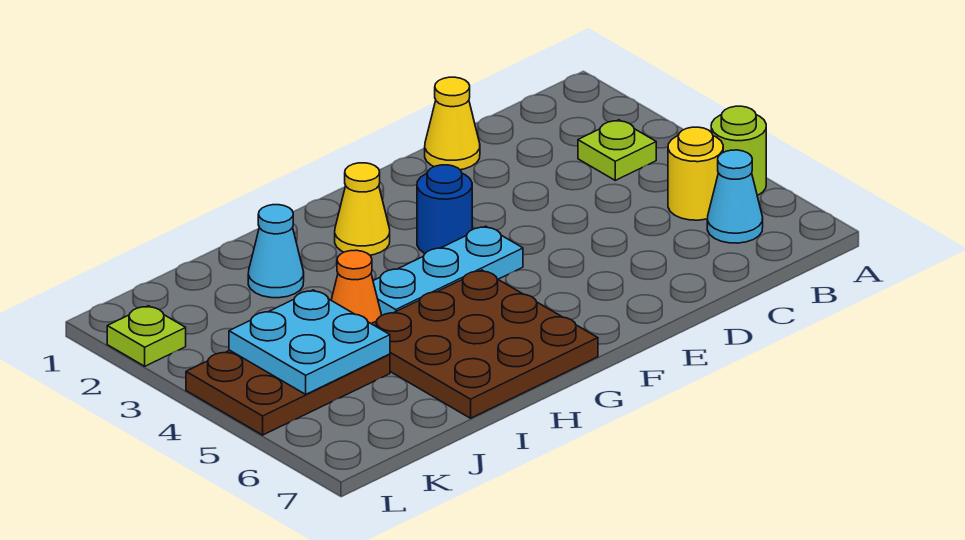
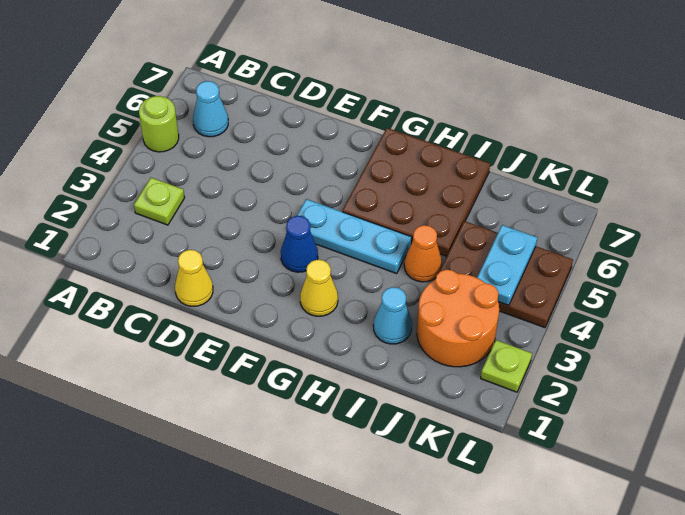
yellow round brick B5 level 1 -> none
blue round brick F3 level 1 -> blue cone F3 level 1
none -> orange round brick J2:K3 level 1
cyan plate J4:K5 level 2 -> cyan plate K4:K5 level 2

